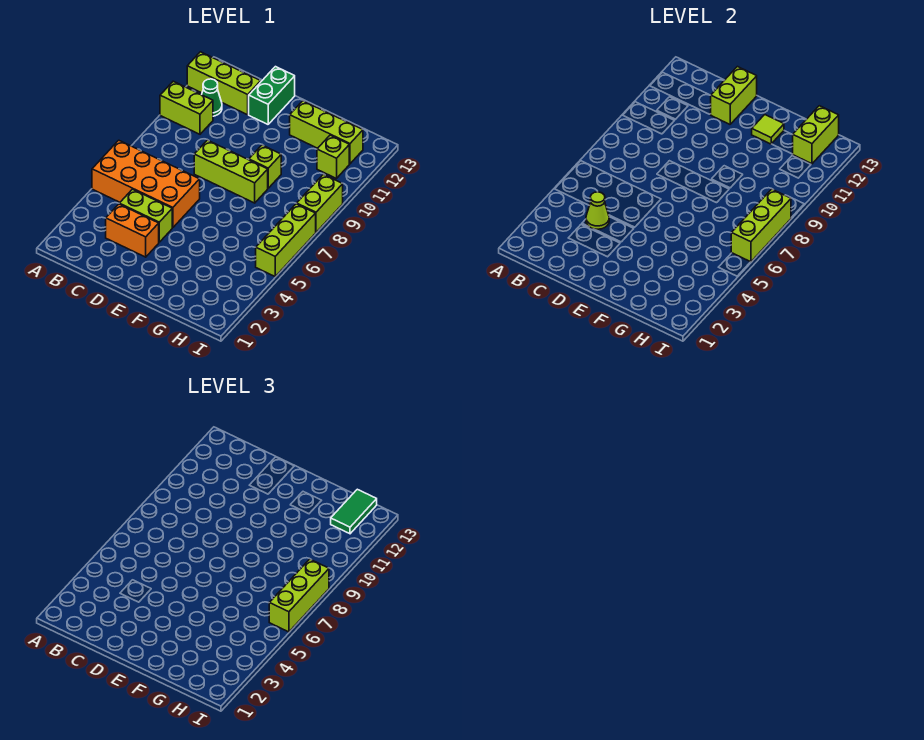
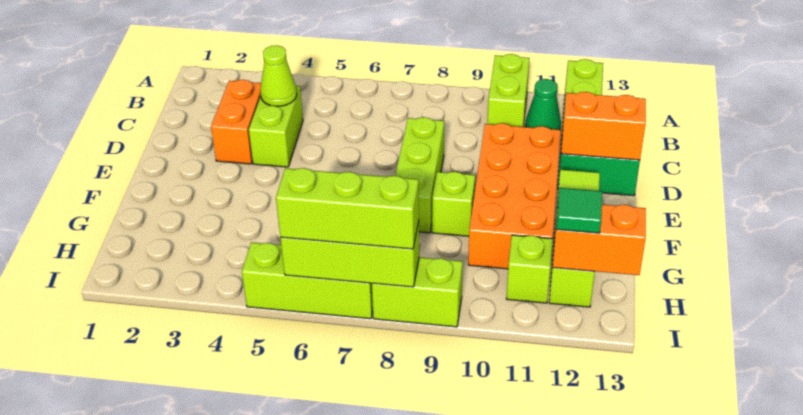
orange brick A5:D6 level 1 -> orange brick D10:G11 level 1
lime brick D12:D13 level 2 -> orange brick D12:D13 level 2
lime brick H12:H13 level 2 -> orange brick H12:H13 level 2
green tile H12:H13 level 3 -> green tile H12 level 3

